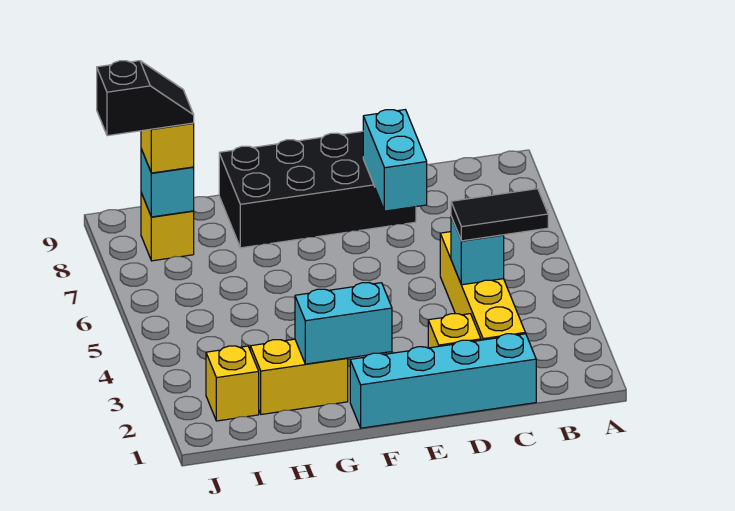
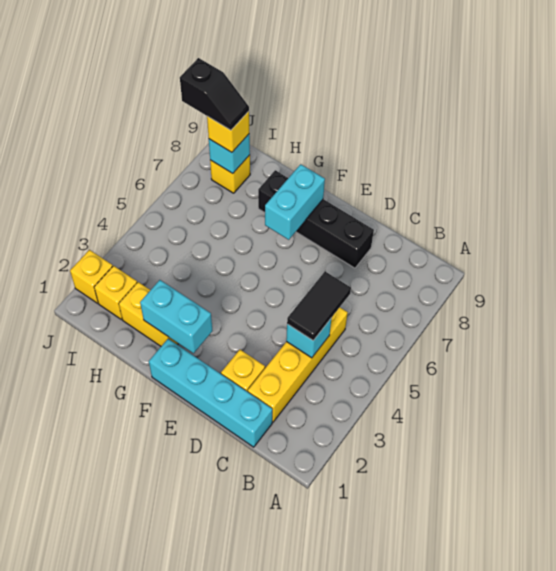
black tile B4:C4 level 3 -> black tile C4:C5 level 3
cyan brick D7:D8 level 2 -> cyan brick F7:F8 level 2
black brick D8:G9 level 1 -> black brick D8:G8 level 1
none -> yellow brick J2 level 1

